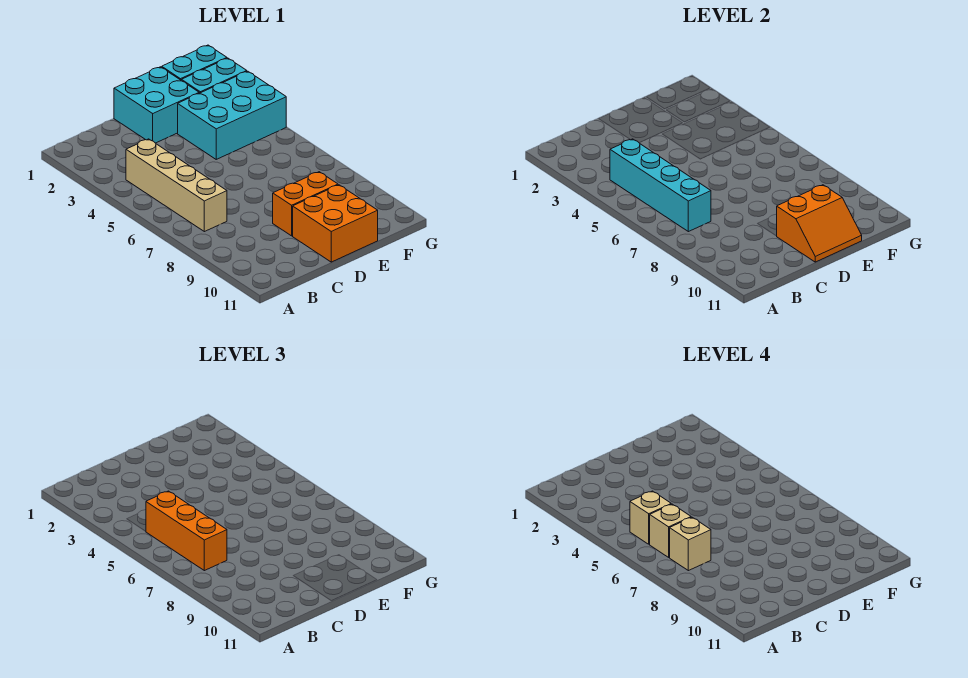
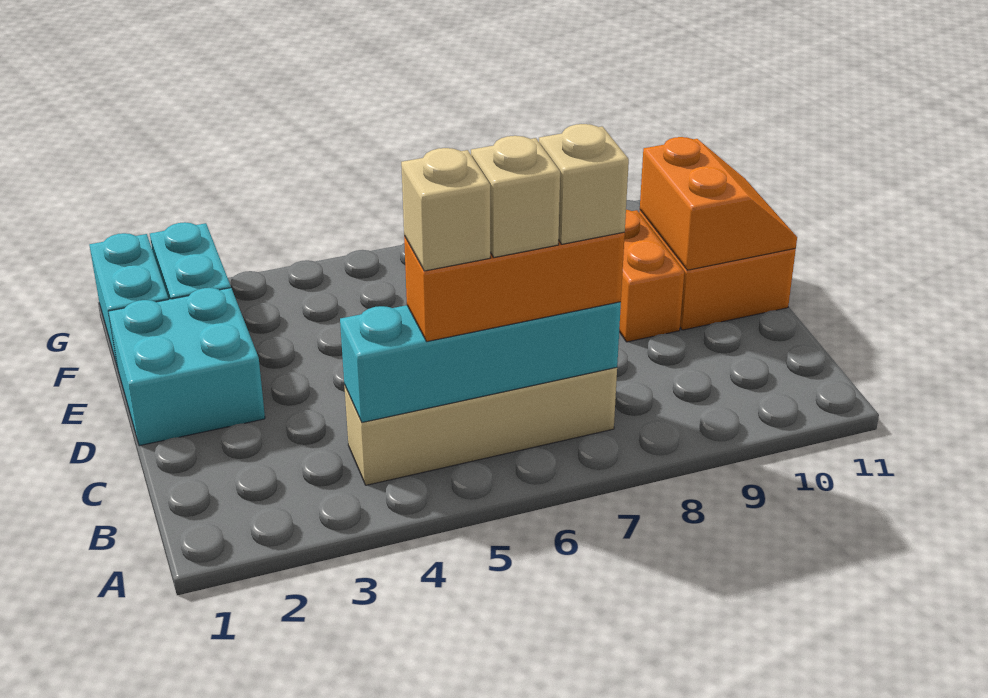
cyan brick E3:G4 level 1 -> none

